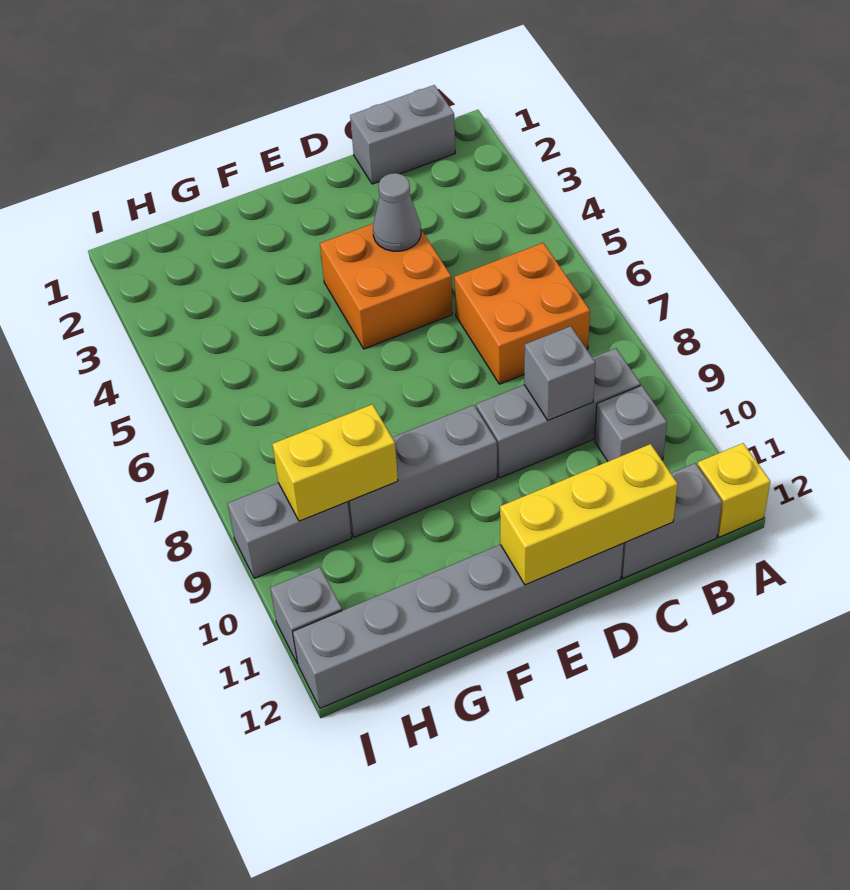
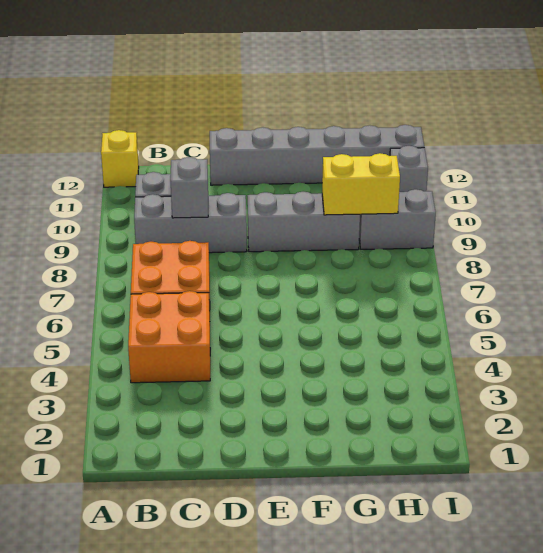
grey brick B1:C1 level 1 -> none
grey brick B12:C12 level 1 -> none
yellow brick C12:E12 level 2 -> none
orange brick D4:E5 level 1 -> orange brick B4:C5 level 1
grey cone D4 level 2 -> none

